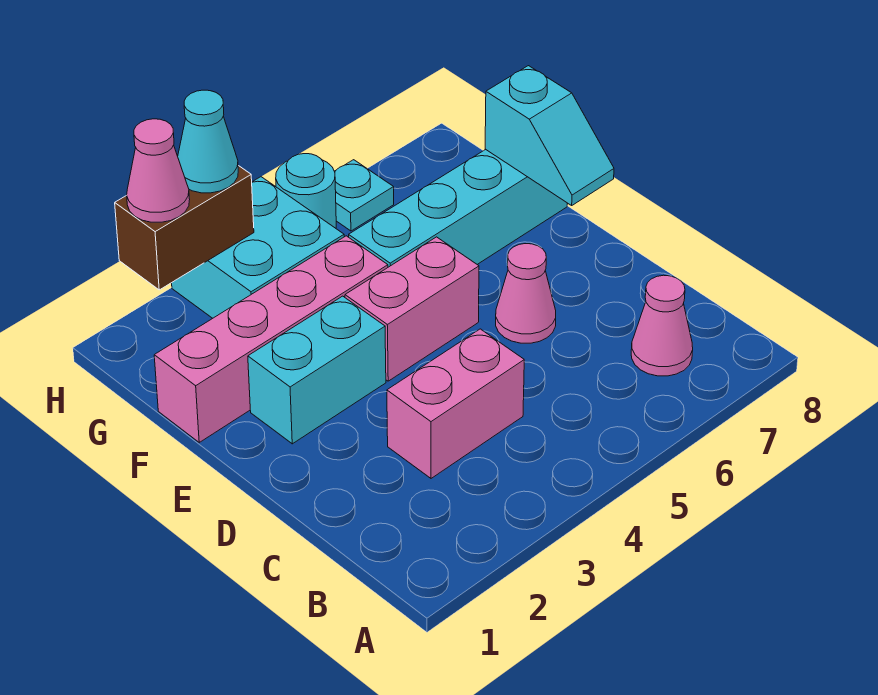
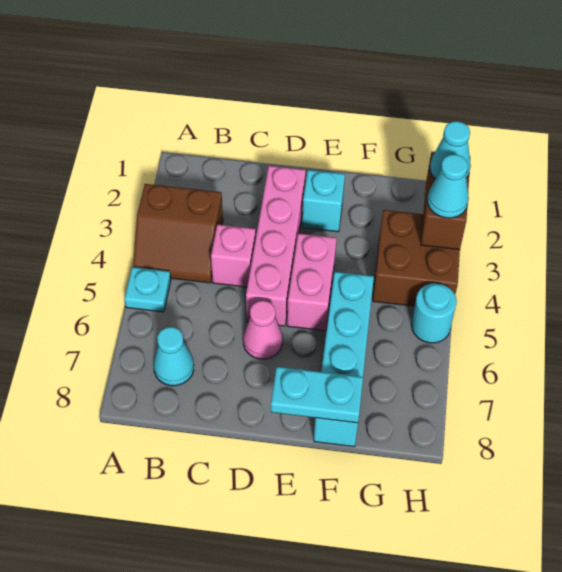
none -> brown slope A3:B4 level 1 top 3
pink cone B7 level 1 -> cyan cone B7 level 1
pink brick C3:C4 level 1 -> pink brick C4 level 1
cyan brick E2:E3 level 1 -> cyan brick E2 level 1
cyan slope E8:F8 level 2 top F -> cyan plate E8:F8 level 2
pink brick F1:F4 level 1 -> pink brick D2:D5 level 1
cyan brick G3:H4 level 1 -> brown brick G3:H4 level 1
pink cone H2 level 3 -> cyan cone H2 level 3
cyan plate H6 level 1 -> cyan plate A5 level 1

